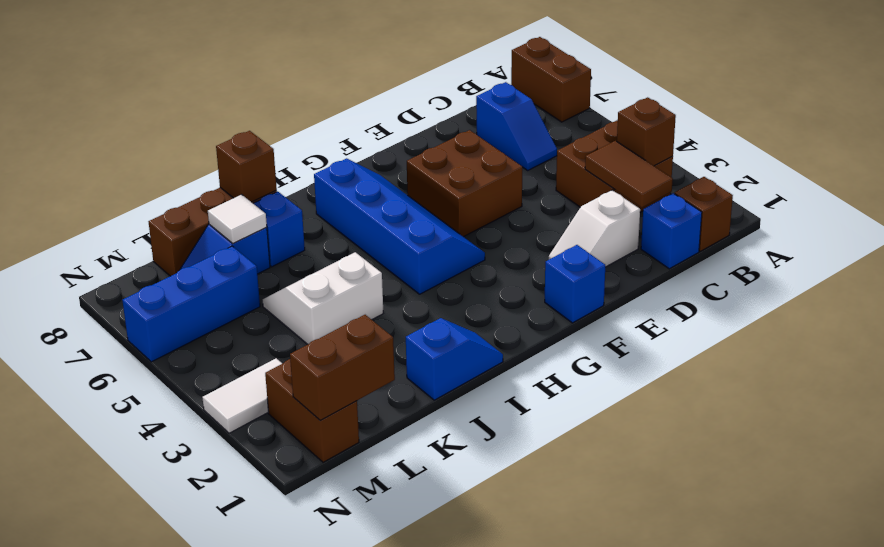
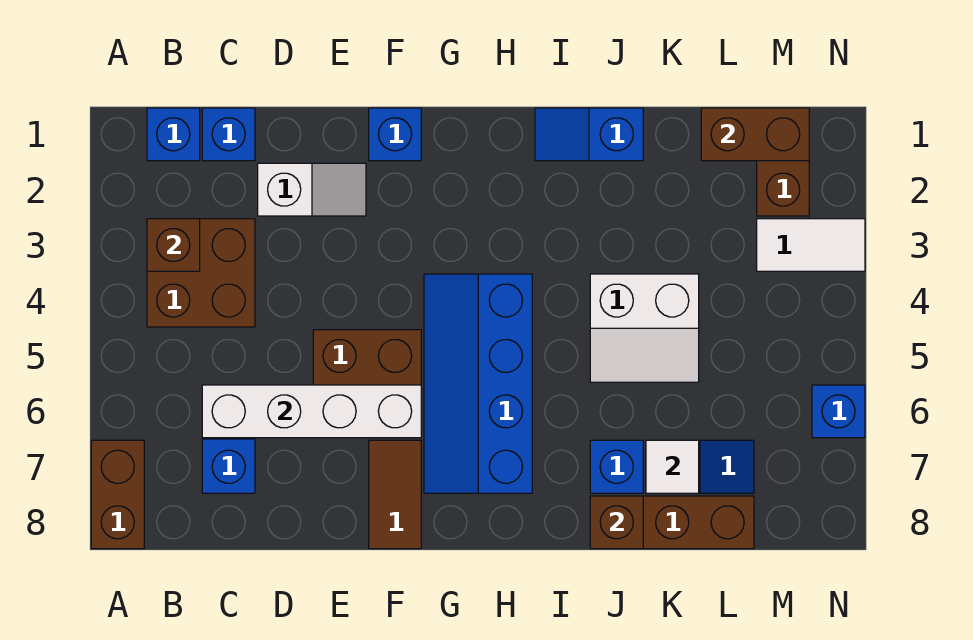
brown brick B1 level 1 -> blue brick B1 level 1
brown tile C2:C3 level 2 -> brown tile F7:F8 level 1
none -> white brick C6:F6 level 2
blue brick L6:N6 level 1 -> blue brick N6 level 1

